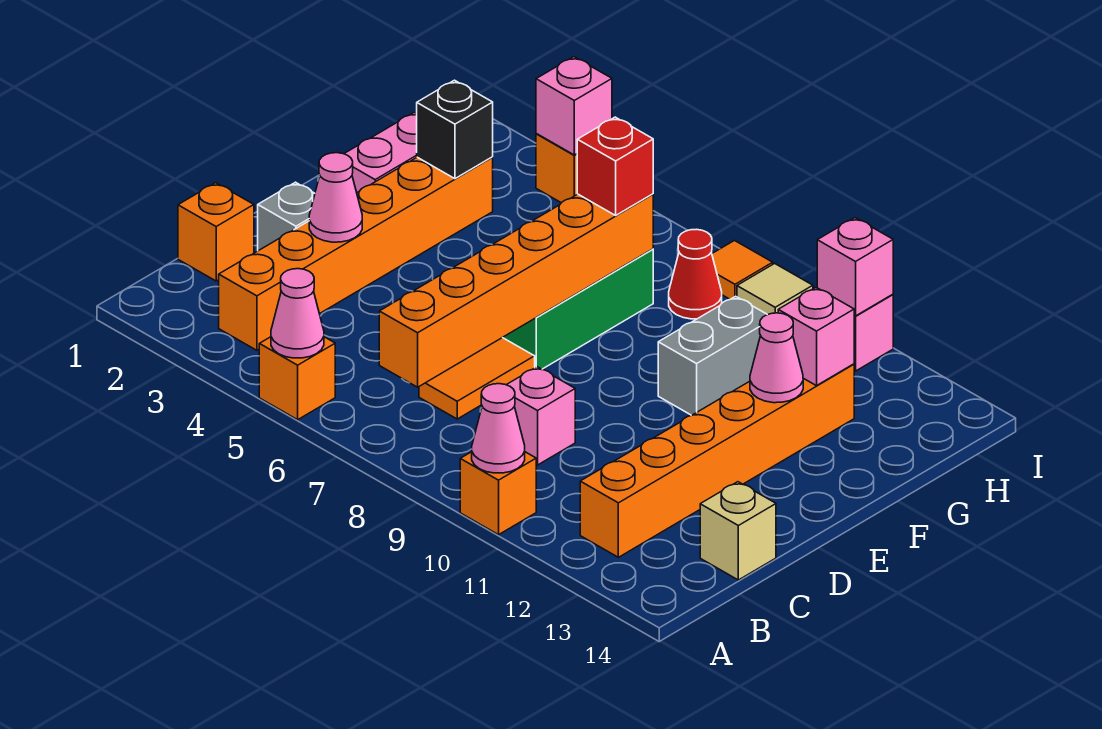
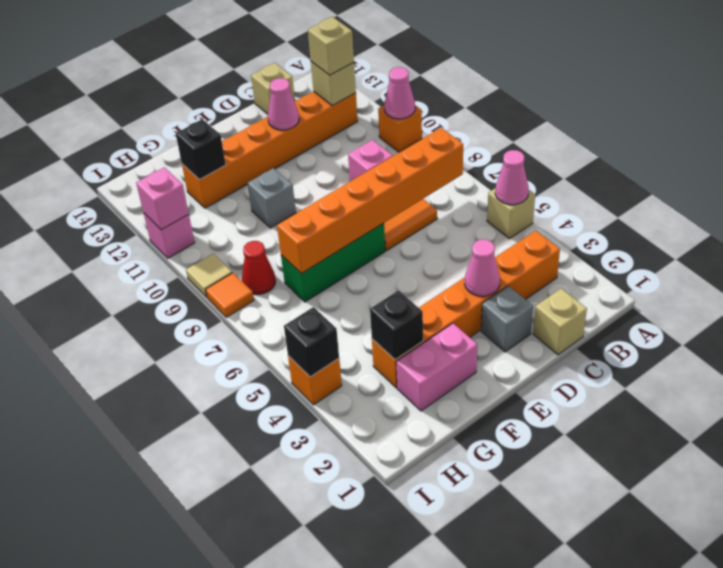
orange brick A5 level 1 -> tan brick A5 level 1
none -> tan brick B12 level 2
none -> tan brick B12 level 3
orange brick C1 level 1 -> tan brick C1 level 1
grey brick F10:G10 level 1 -> grey brick F10 level 1
pink cone F12 level 2 -> pink cone D12 level 2
red brick G7 level 3 -> none
pink brick G12 level 2 -> black brick G12 level 2
pink brick I4 level 2 -> black brick I4 level 2

